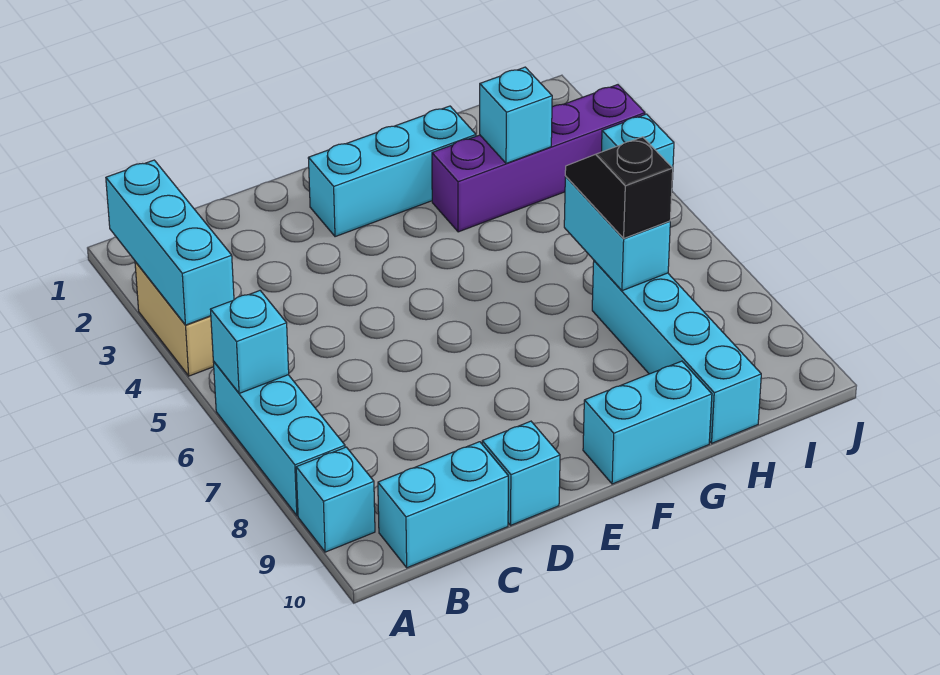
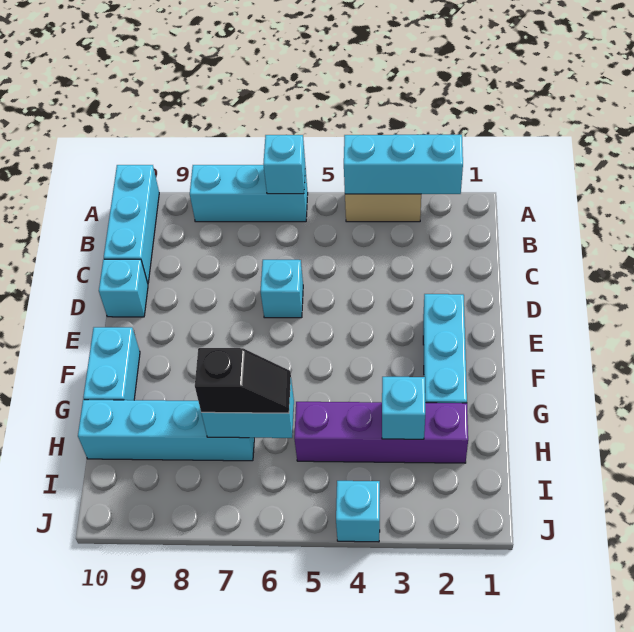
cyan brick A9 level 1 -> cyan brick D6 level 1
cyan brick B10:C10 level 1 -> cyan brick A10:C10 level 1
purple brick G3:J3 level 1 -> purple brick H2:H5 level 1

